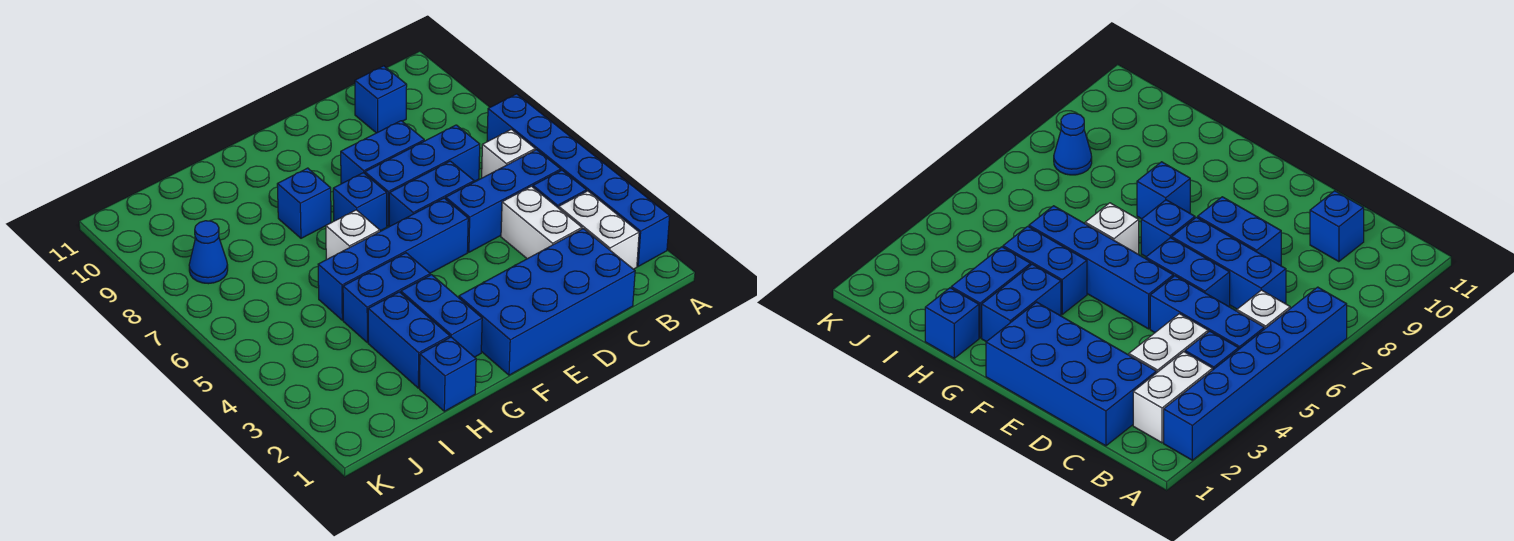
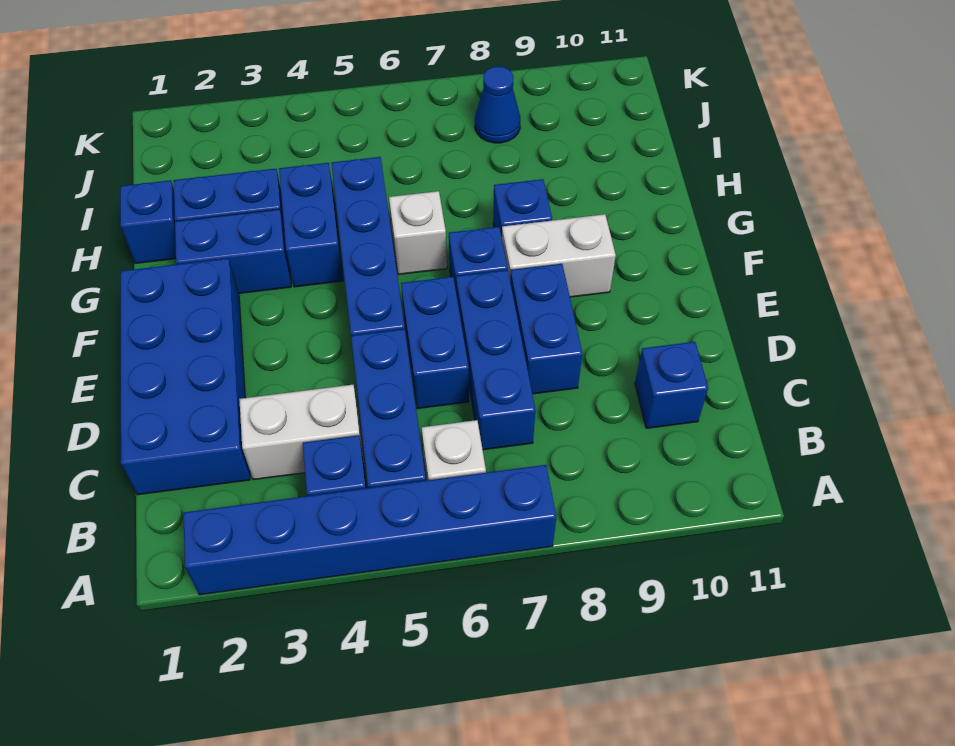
white brick B2:B3 level 1 -> white brick F8:F9 level 1

